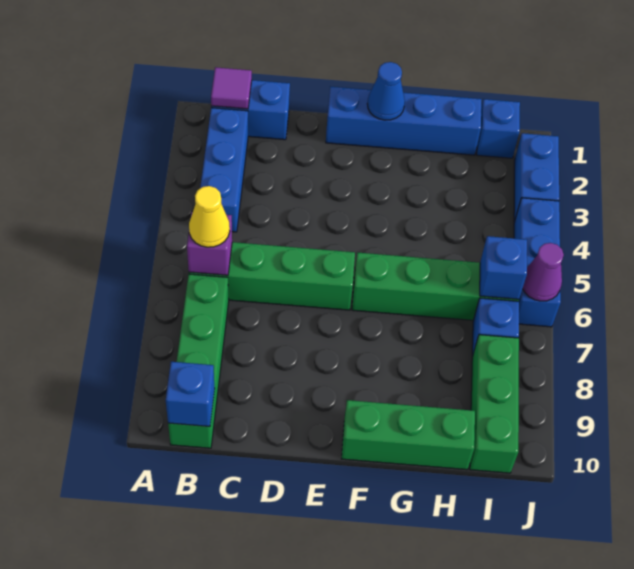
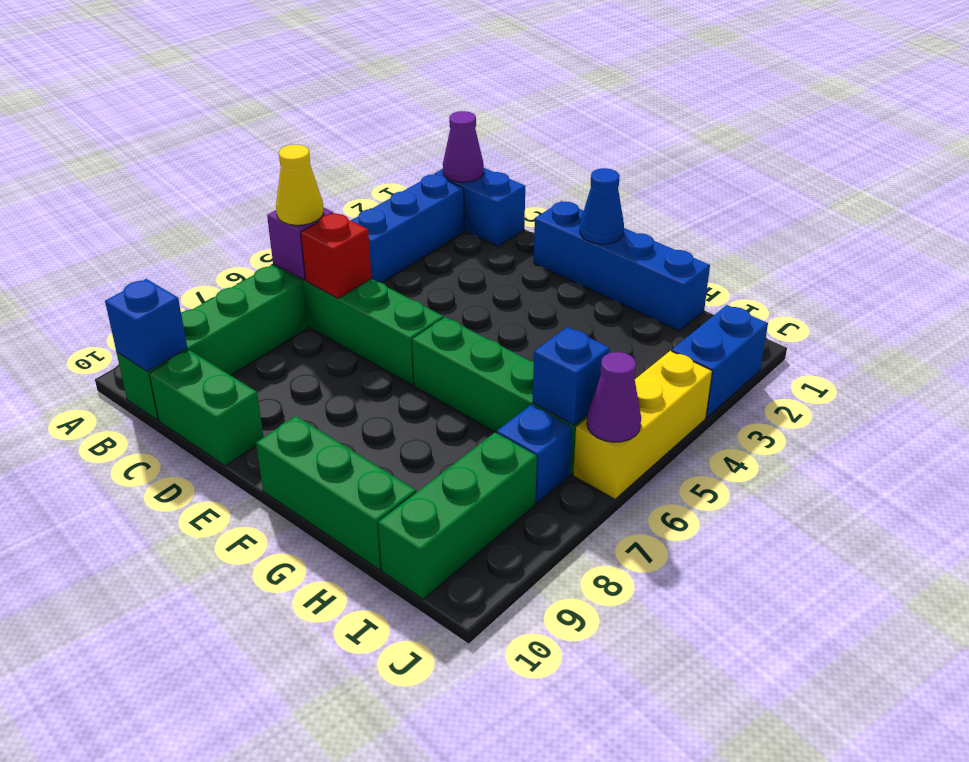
purple tile B1 level 2 -> purple cone B1 level 2
none -> red brick C6 level 2
none -> green brick C10:D10 level 1
blue brick I1 level 1 -> none
blue brick J4:J6 level 1 -> yellow brick J4:J6 level 1

